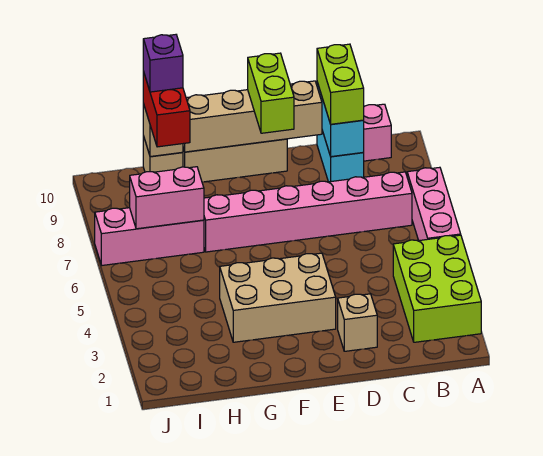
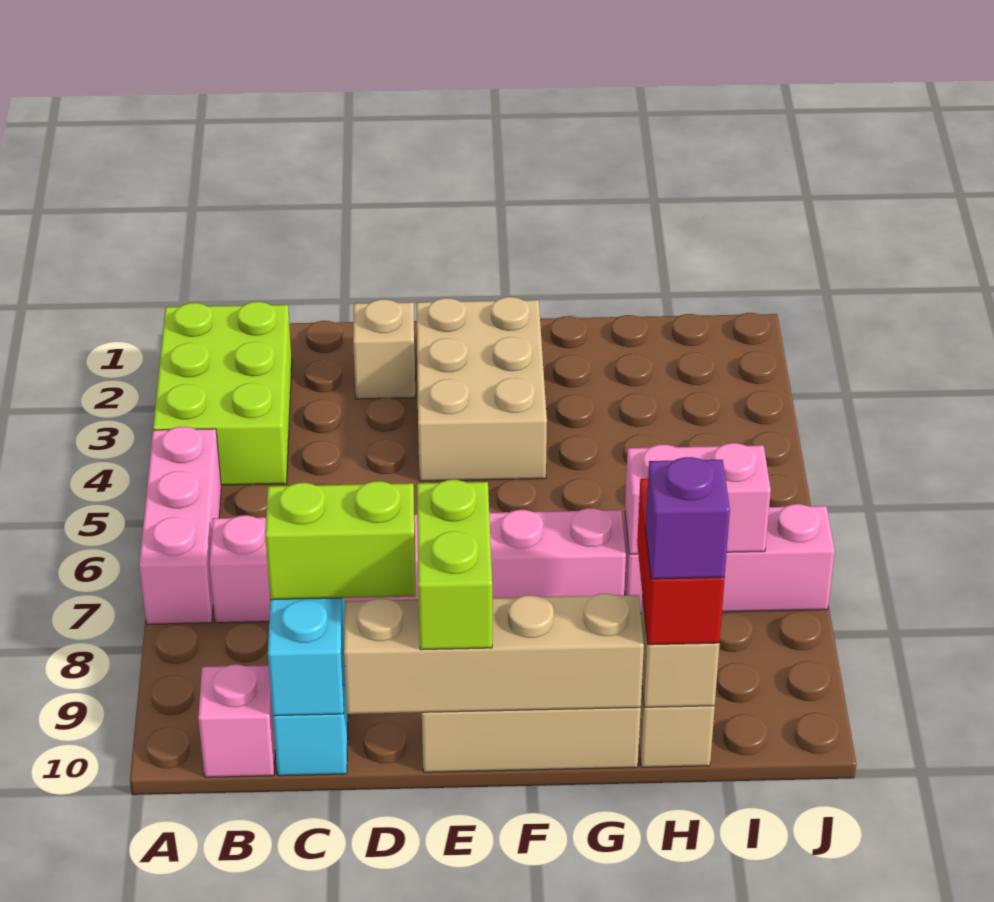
lime brick C9:C10 level 3 -> lime brick C9:D9 level 3
tan brick E3:G4 level 1 -> tan brick E2:F4 level 1

